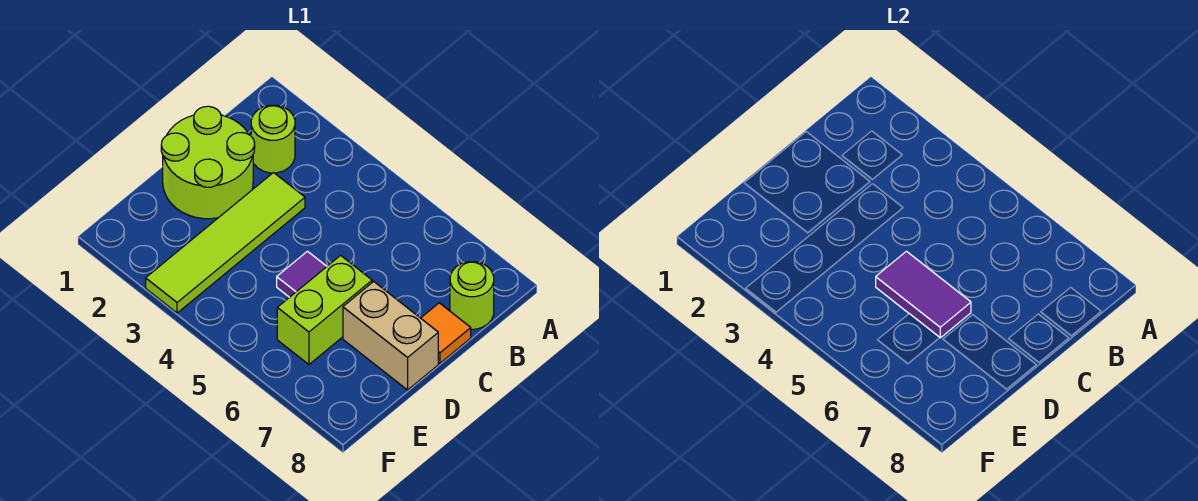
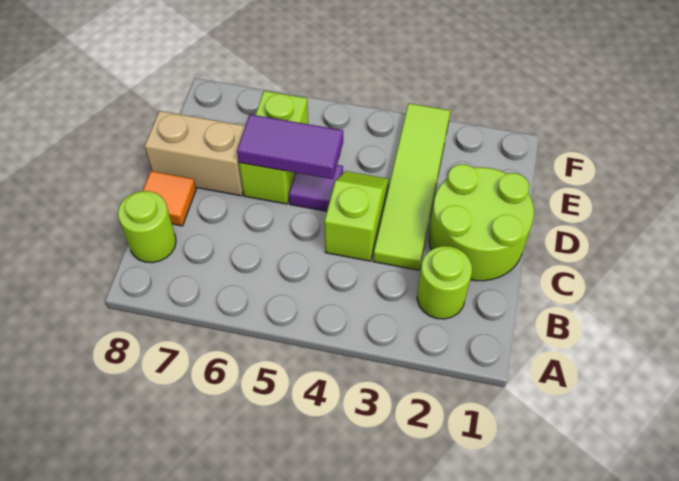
none -> lime slope C4:D4 level 1 top C

